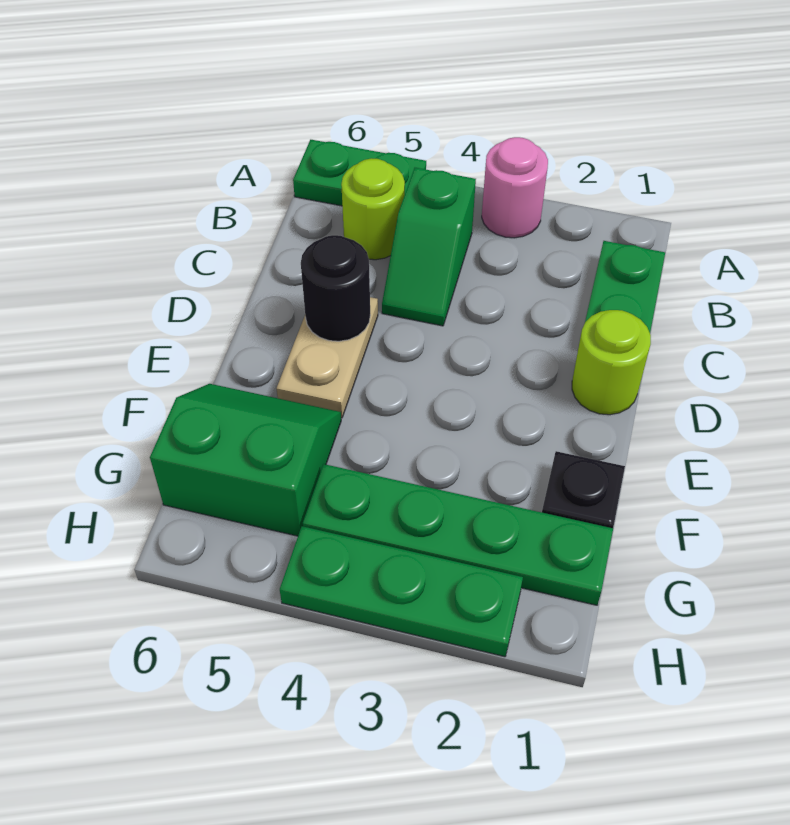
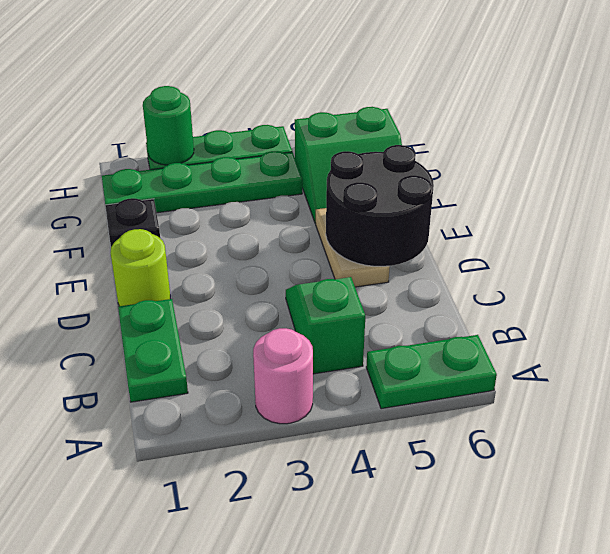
lime round brick B5 level 1 -> none
black round brick D5 level 2 -> black round brick D5:E6 level 2
none -> green round brick H2 level 2

